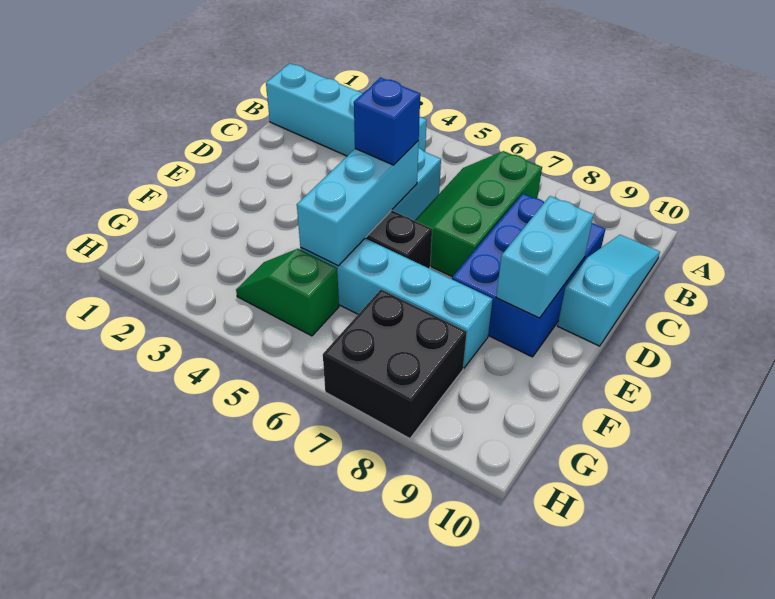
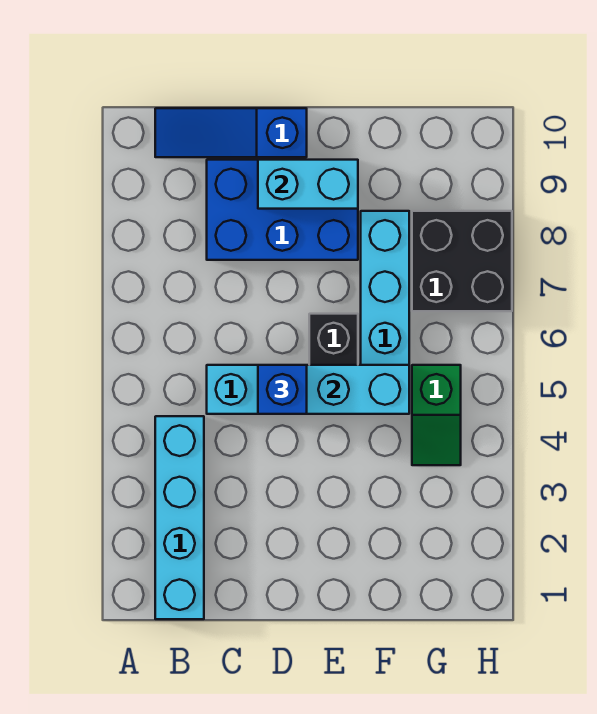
green slope B6:D7 level 1 top 7 -> none
cyan slope B10:D10 level 1 top D -> blue slope B10:D10 level 1 top D

